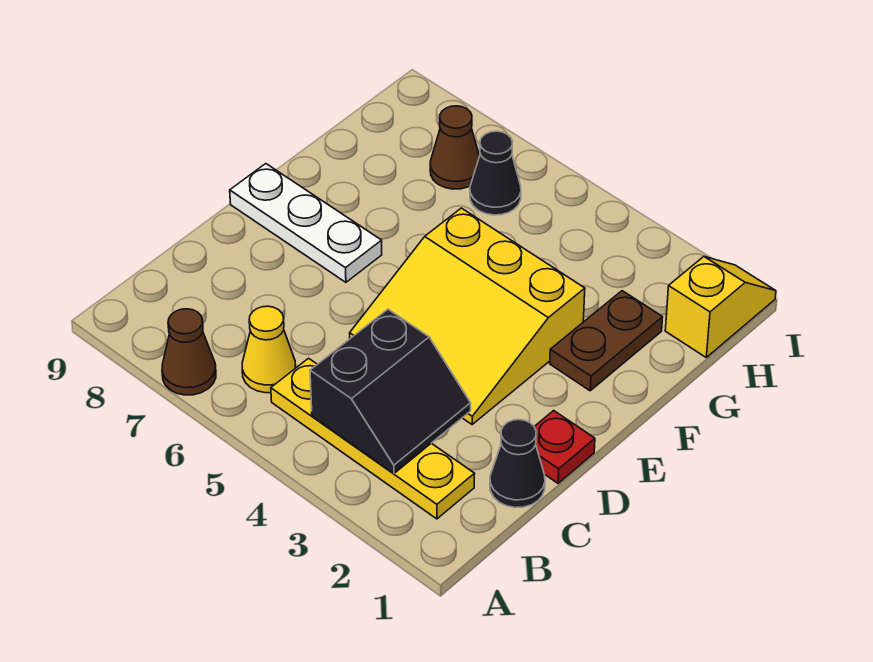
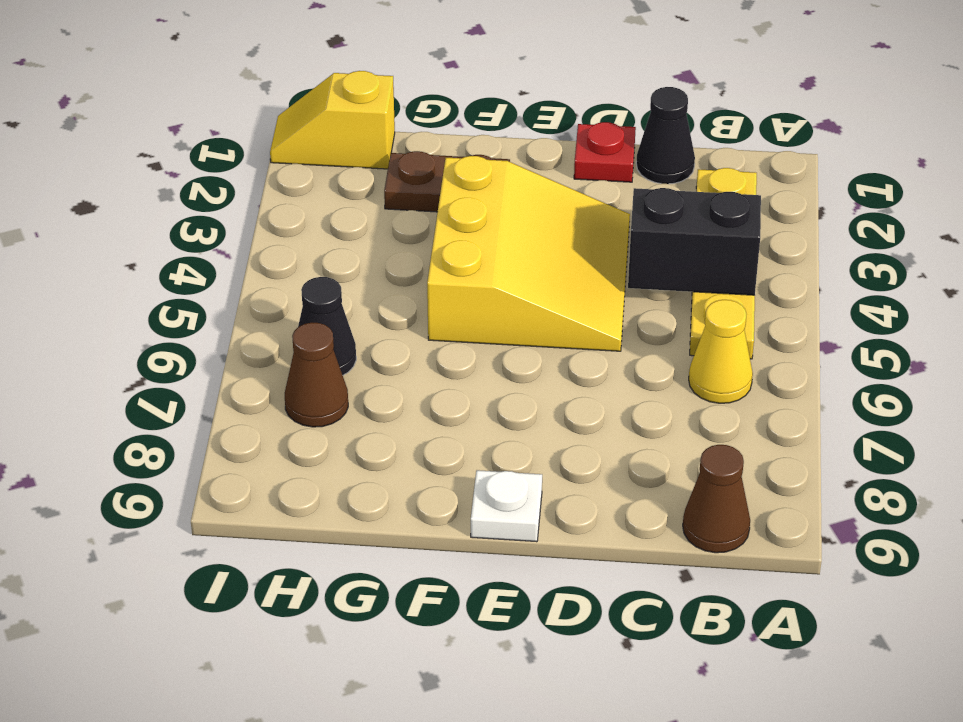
brown cone A7 level 1 -> brown cone B9 level 1
white plate E7:E9 level 1 -> white plate E9 level 1

